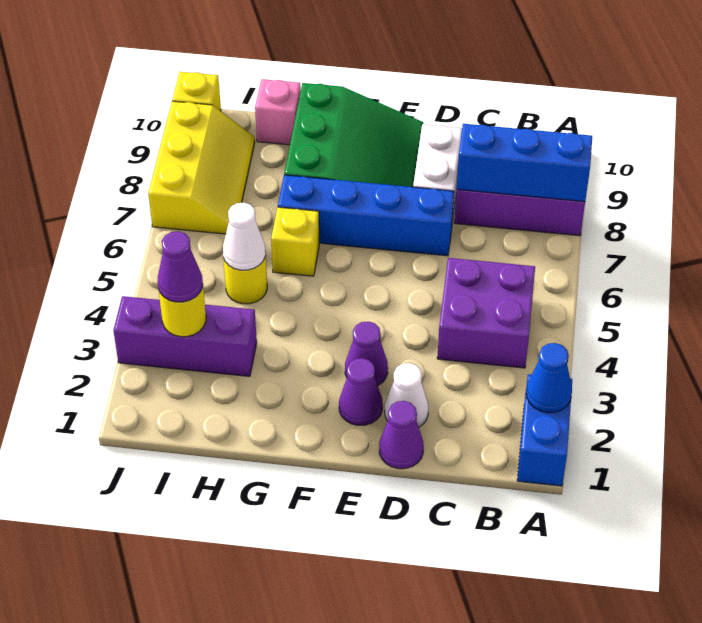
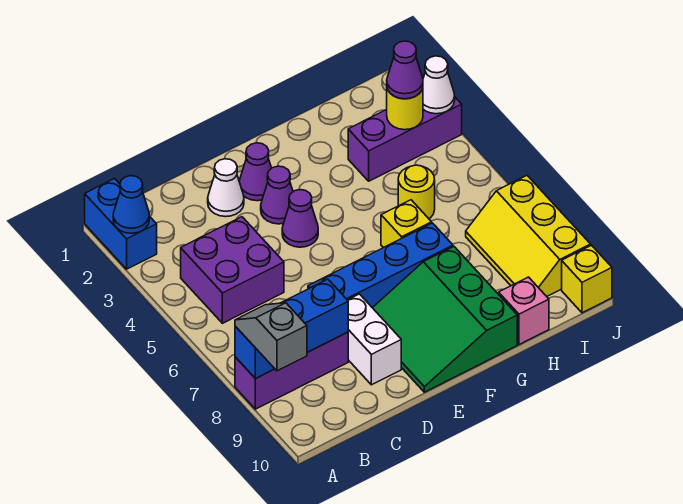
none -> grey slope A8:A9 level 3 top 9
purple cone D1 level 1 -> purple cone E4 level 1
white cone H5 level 2 -> white cone J3 level 2

